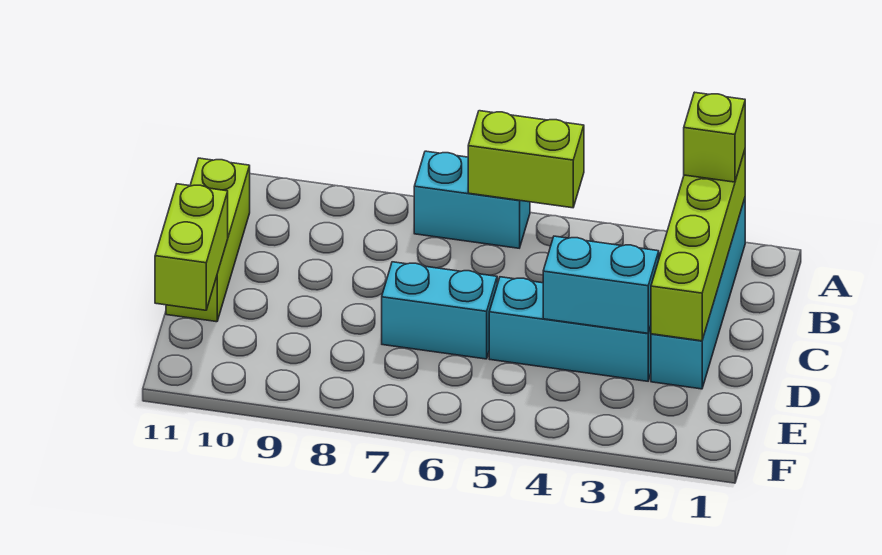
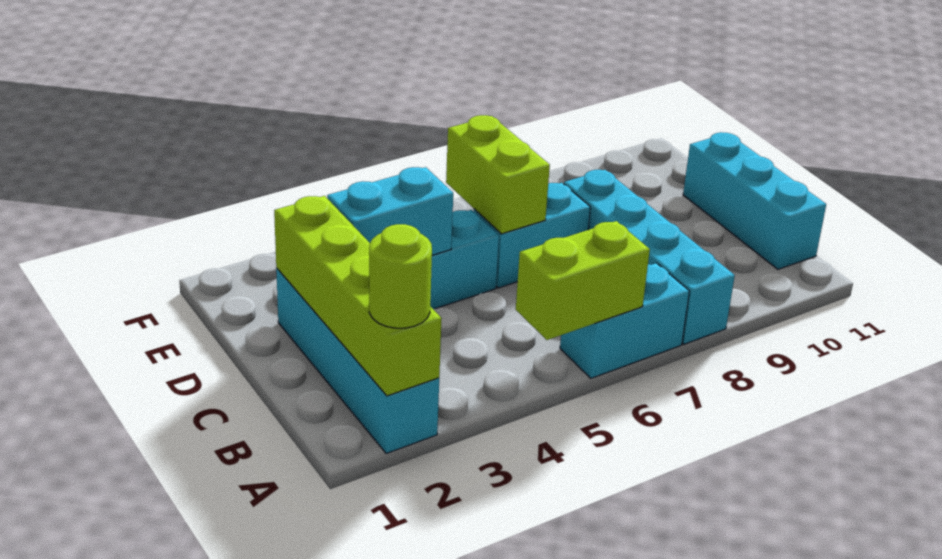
lime brick A2 level 3 -> lime round brick A2 level 3
none -> cyan brick A8:D8 level 1
lime brick B11:D11 level 1 -> cyan brick B11:D11 level 1
lime brick D11:E11 level 2 -> lime brick D6:E6 level 2

